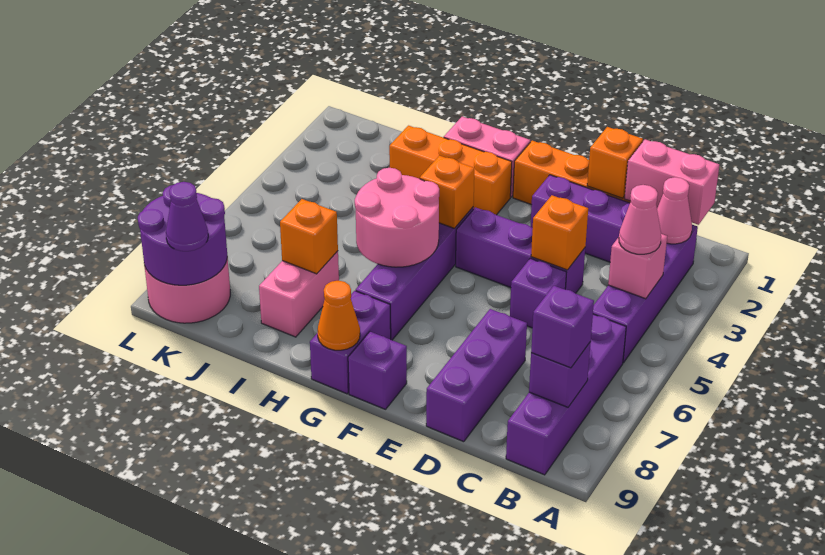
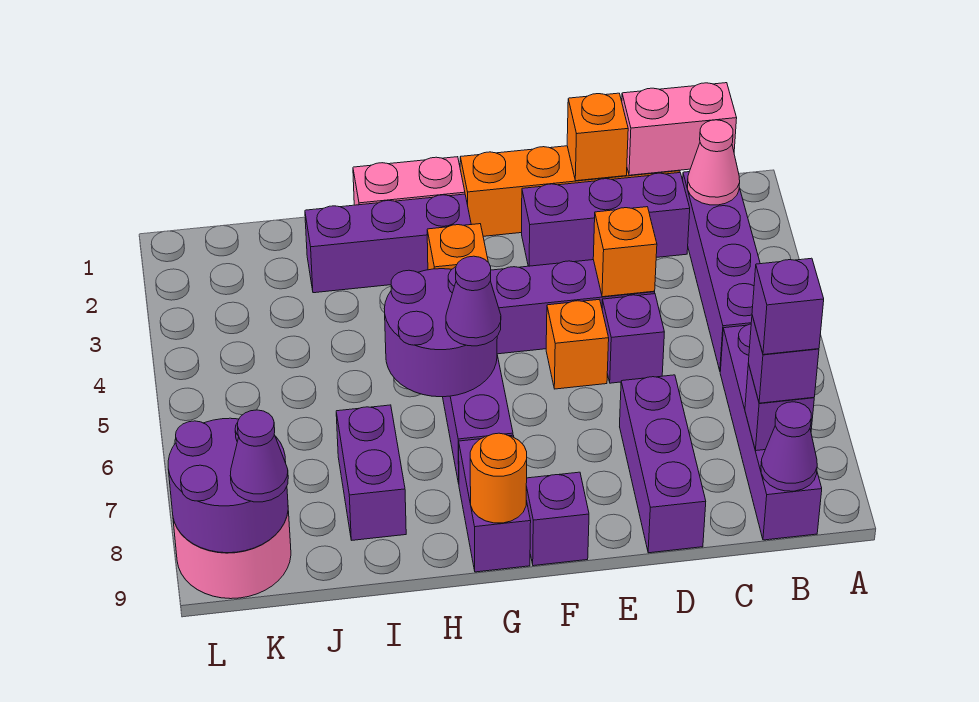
pink brick B4 level 2 -> none
pink cone B4 level 3 -> none
none -> purple brick B8 level 4
none -> purple cone B9 level 2
orange brick G2:I2 level 1 -> purple brick G2:I2 level 1
pink round brick G5:H6 level 2 -> purple round brick G5:H6 level 2
none -> purple cone G6 level 3
orange cone G9 level 2 -> orange round brick G9 level 2
pink brick I7:I8 level 1 -> purple brick I7:I8 level 1
orange brick I7 level 2 -> orange brick E5 level 1

